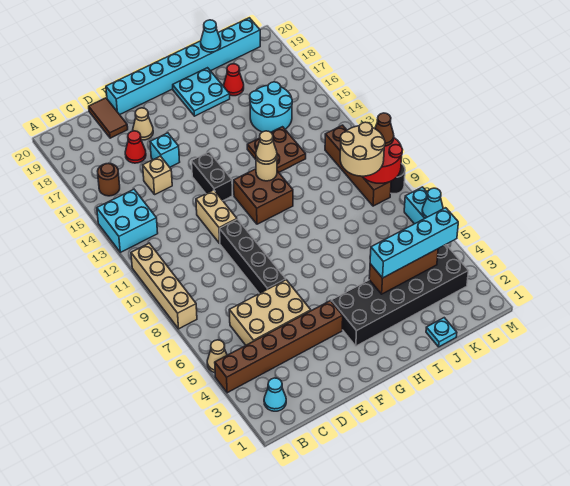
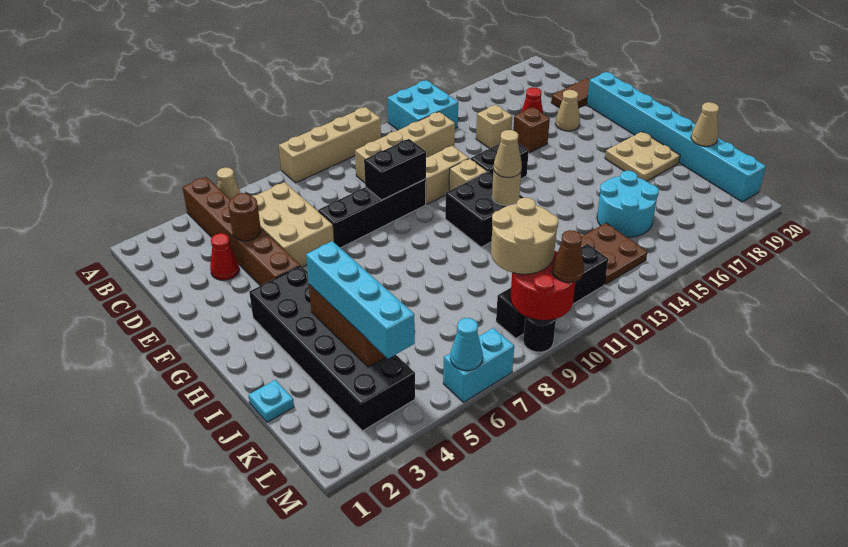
cyan cone B2 level 1 -> none
brown round brick B16 level 1 -> brown round brick D4 level 2
none -> tan brick C10:C13 level 1
none -> black brick E9:E10 level 2
cyan brick E16 level 1 -> brown brick E16 level 1
none -> tan brick F12 level 1
brown brick G11:H12 level 1 -> black brick G11:H12 level 1
cyan plate H18:I19 level 1 -> tan plate H18:I19 level 1
brown plate I13:J14 level 1 -> brown plate K13:L14 level 1
red cone J18 level 1 -> red cone D3 level 1
cyan cone J20 level 2 -> tan cone J20 level 2
brown brick L9:L12 level 1 -> black brick L9:L12 level 1

